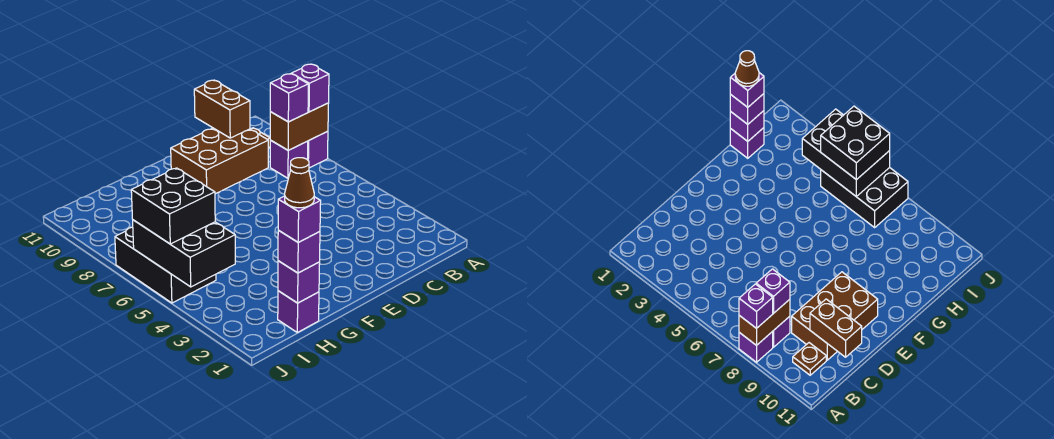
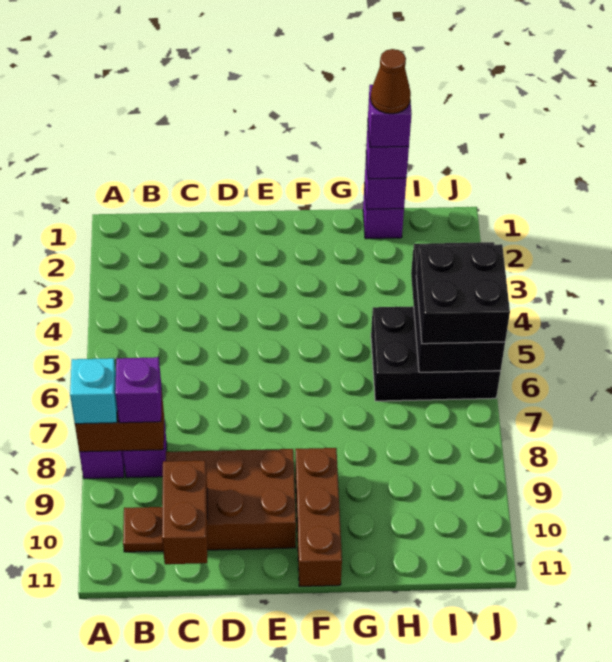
purple brick A8 level 3 -> cyan brick A8 level 3
none -> brown brick F9:F11 level 1
black brick I5:J7 level 1 -> black brick H5:J6 level 1

